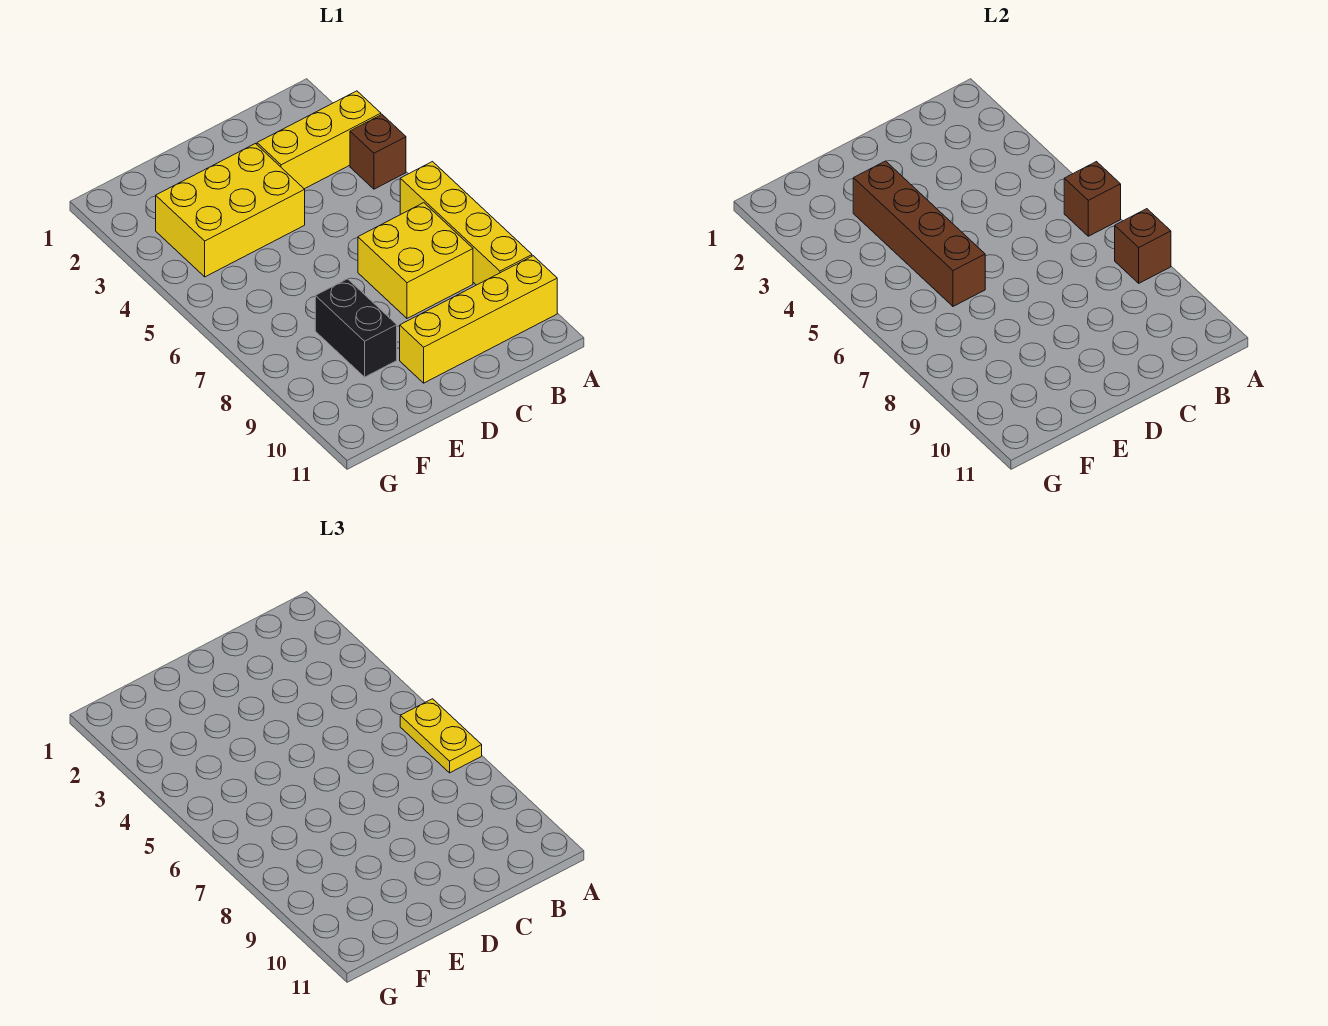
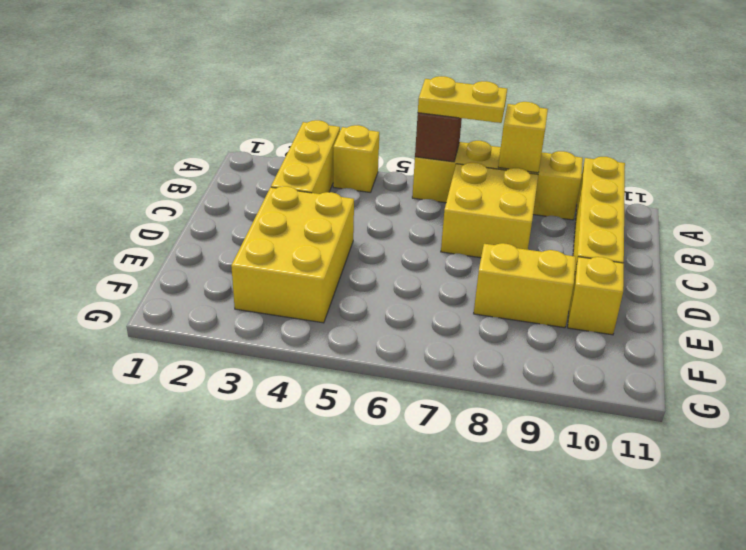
brown brick A4 level 1 -> yellow brick A4 level 1
brown brick A8 level 2 -> yellow brick A8 level 2
brown brick E3:E6 level 2 -> none
black brick E8:E9 level 1 -> yellow brick E8:E9 level 1
none -> yellow brick E10 level 1

